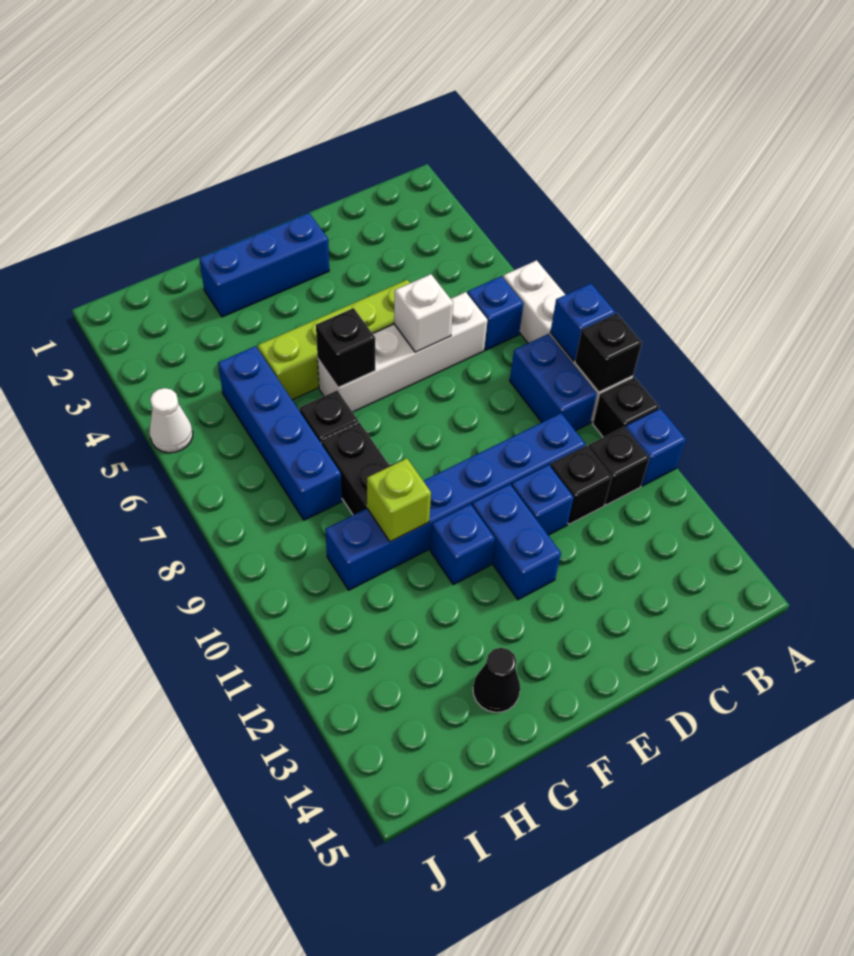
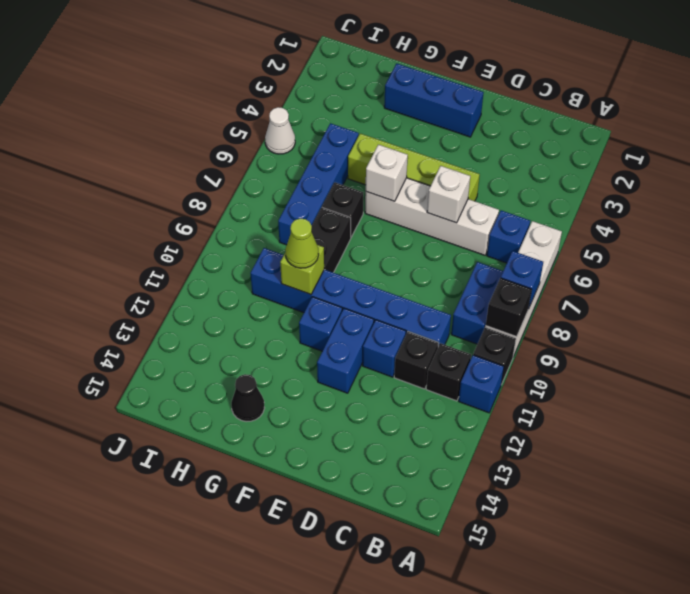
black brick F6 level 2 -> white brick F6 level 2
none -> lime cone G10 level 3

